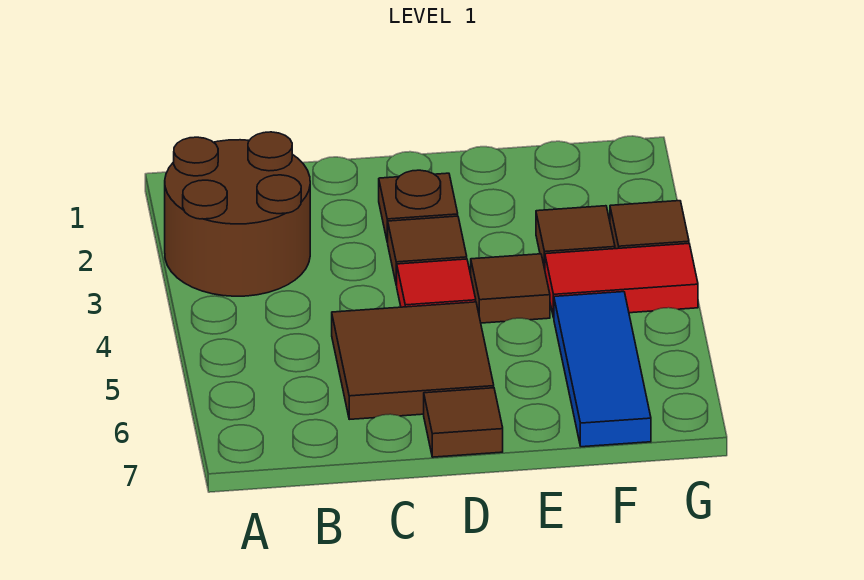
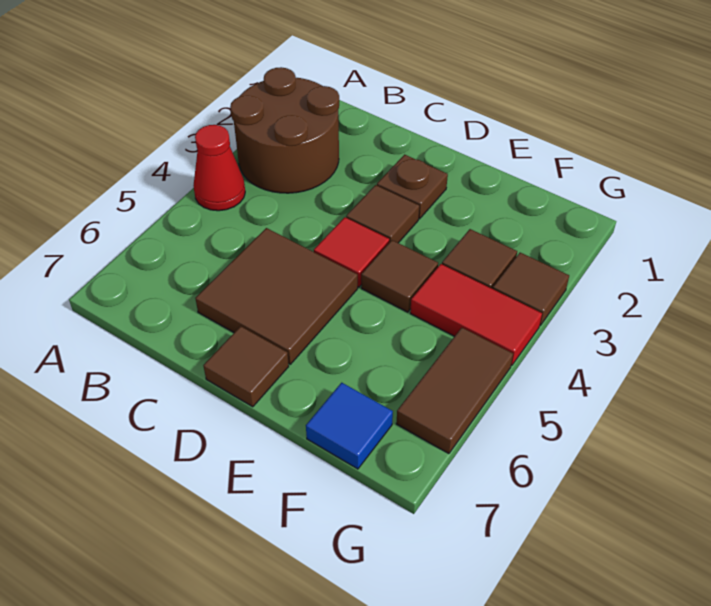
none -> red cone A4 level 1
blue tile F5:F7 level 1 -> blue tile F7 level 1
none -> brown tile G5:G6 level 1

